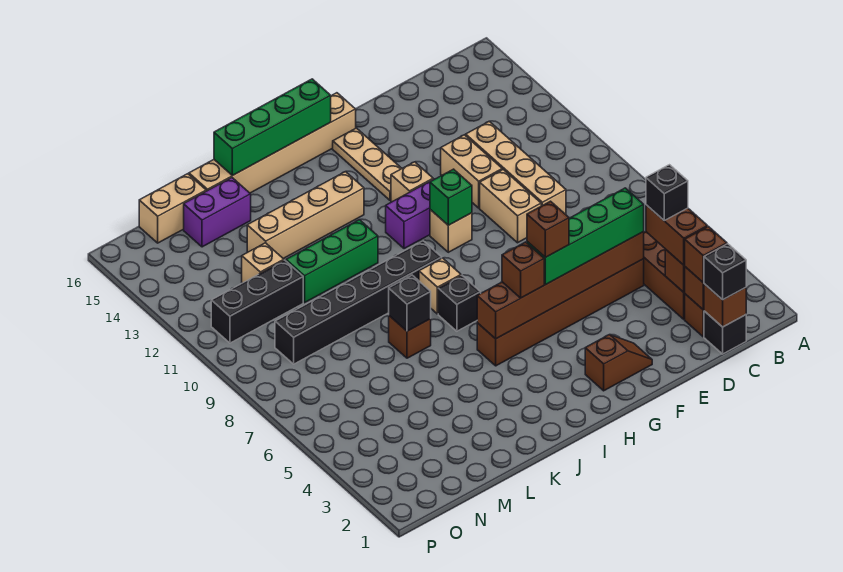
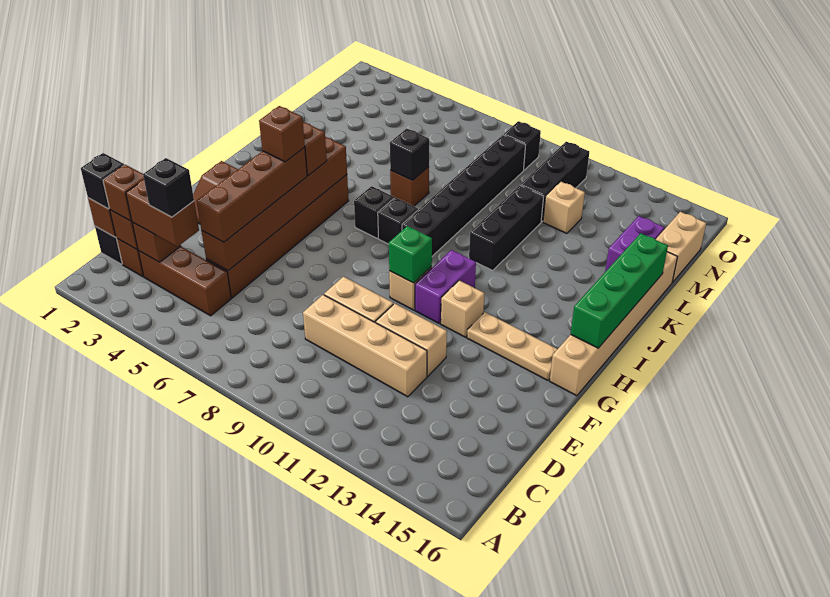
green brick D5:G5 level 3 -> brown brick D5:G5 level 3
tan brick I8 level 1 -> black brick I8 level 1
tan brick I13:L13 level 1 -> none
green brick J11:L11 level 1 -> black brick J11:L11 level 1
none -> black brick O9 level 1

